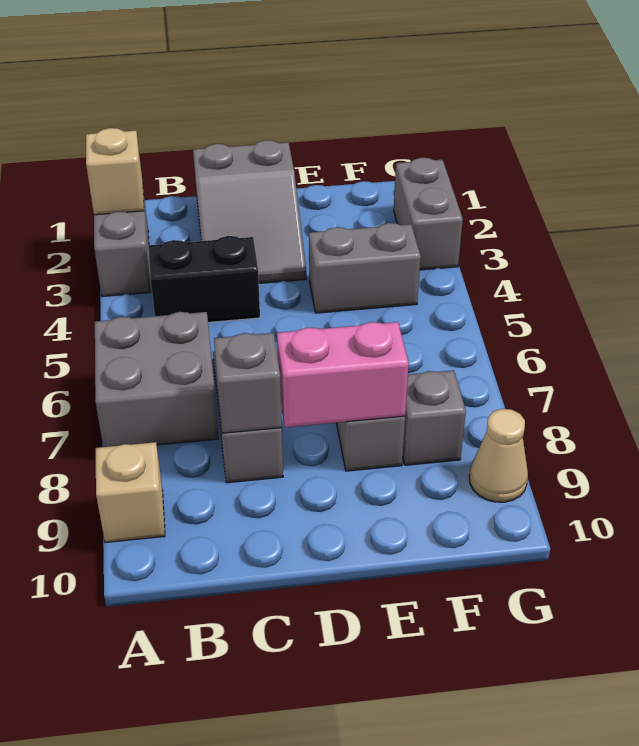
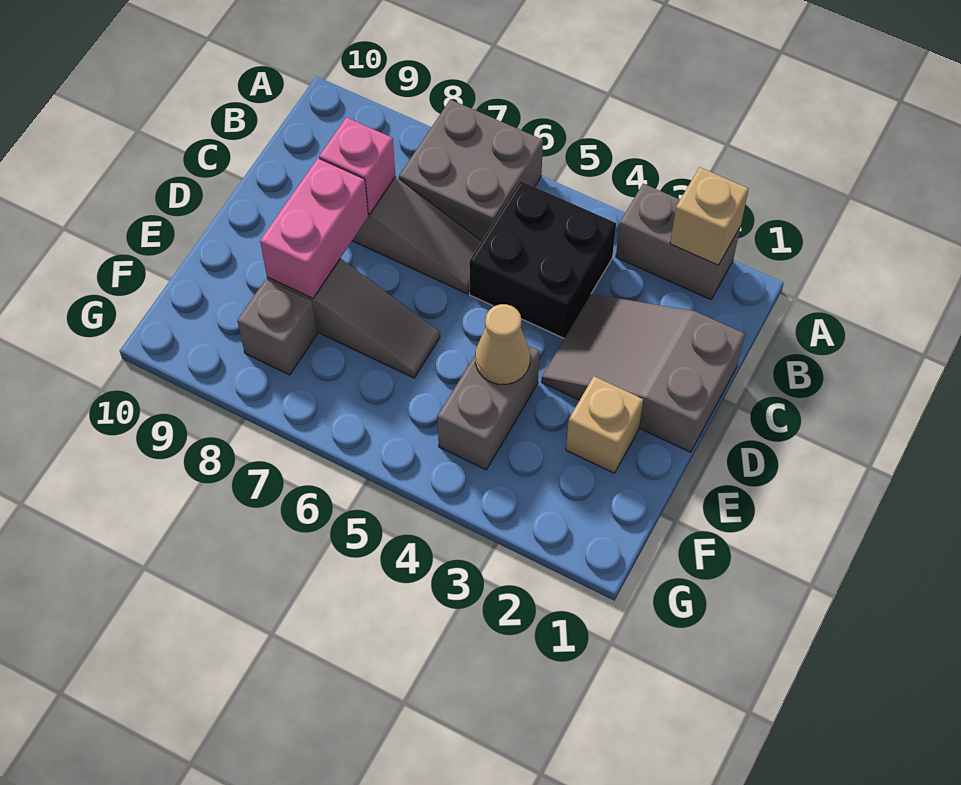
tan brick A9 level 1 -> tan brick E2 level 1
black brick B4:C4 level 1 -> black brick B4:C5 level 1
grey brick C8 level 2 -> pink brick C8 level 2
grey brick G2:G3 level 1 -> none
tan cone G9 level 1 -> tan cone E4 level 2

